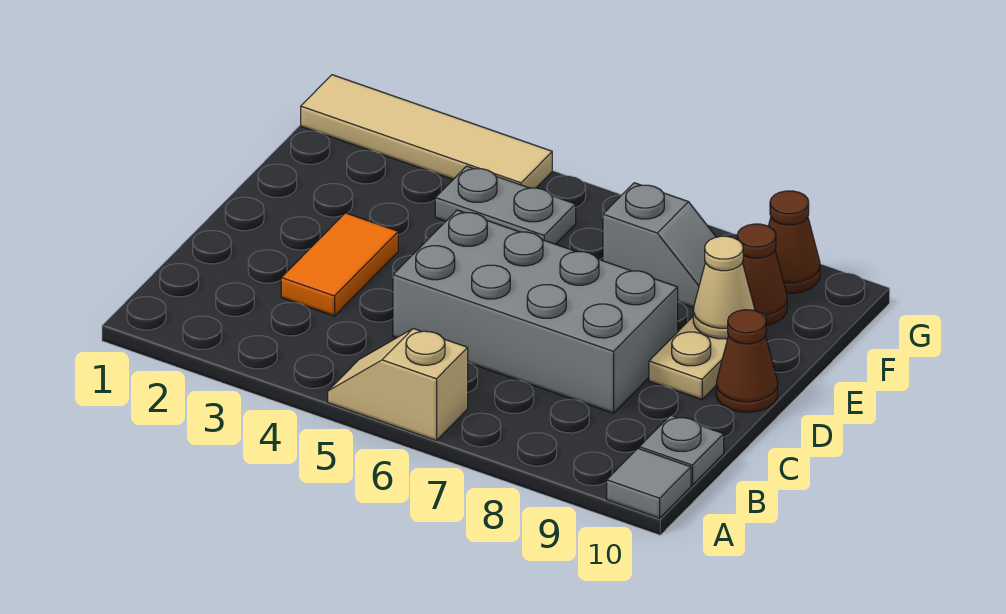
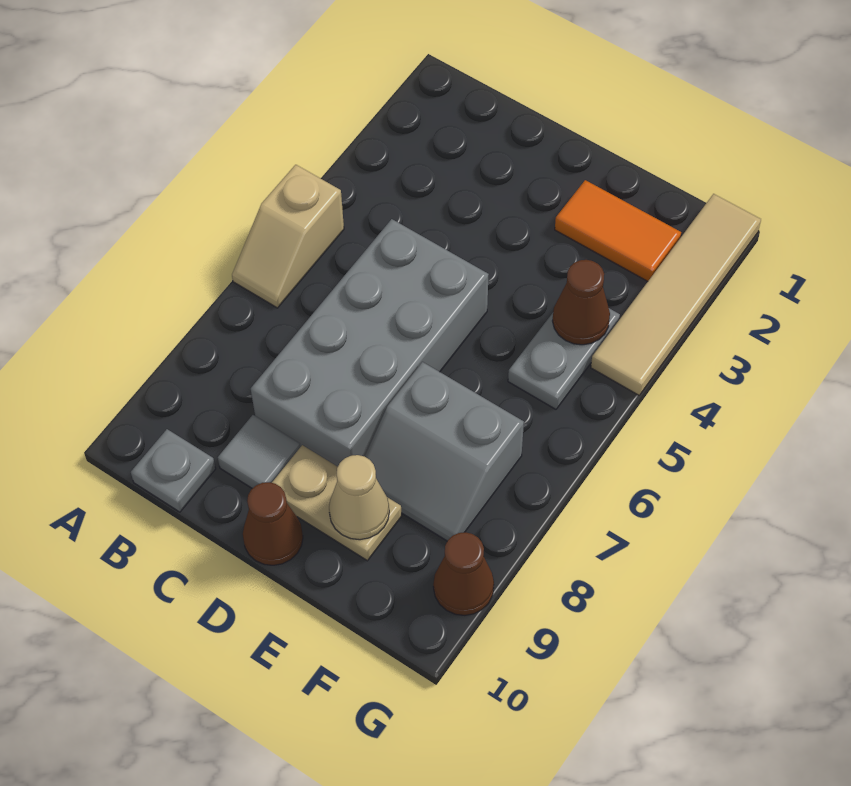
tan slope A5:A6 level 1 top 6 -> tan slope A5:A6 level 1 top 5
grey tile A10 level 1 -> grey tile C9 level 1
orange tile C3:D3 level 1 -> orange tile E2:F2 level 1
grey slope F7:F8 level 1 top 7 -> grey slope E7:F8 level 1 top 7
brown cone F9 level 1 -> brown cone F4 level 2

